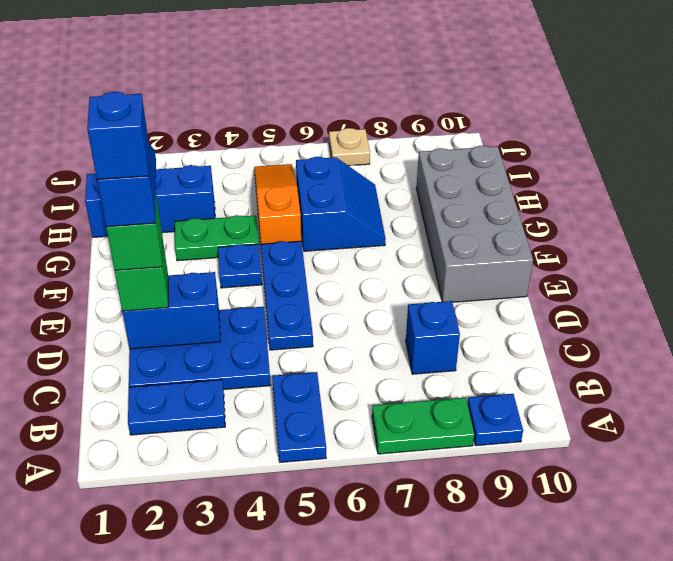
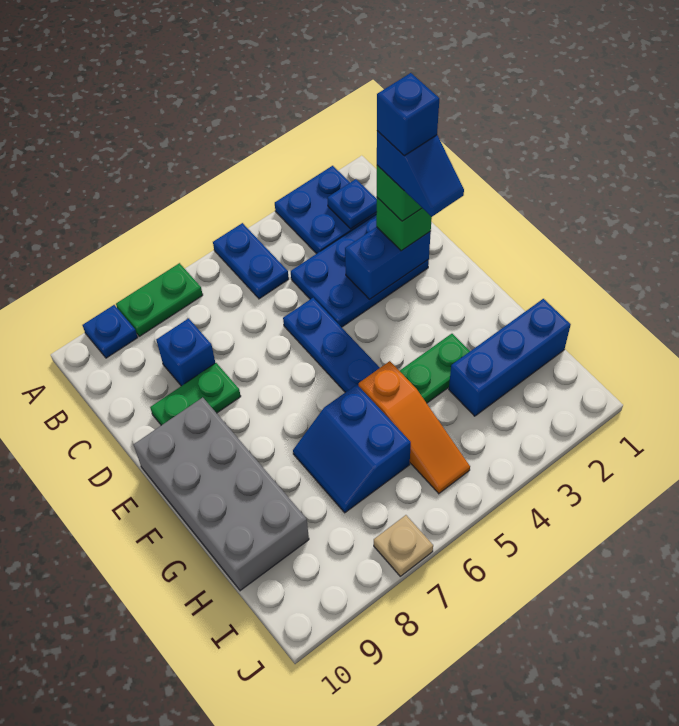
blue plate B2:B3 level 1 -> blue plate A2:B3 level 1
none -> green plate D8:D9 level 1
blue plate F4 level 1 -> blue plate B2 level 2

